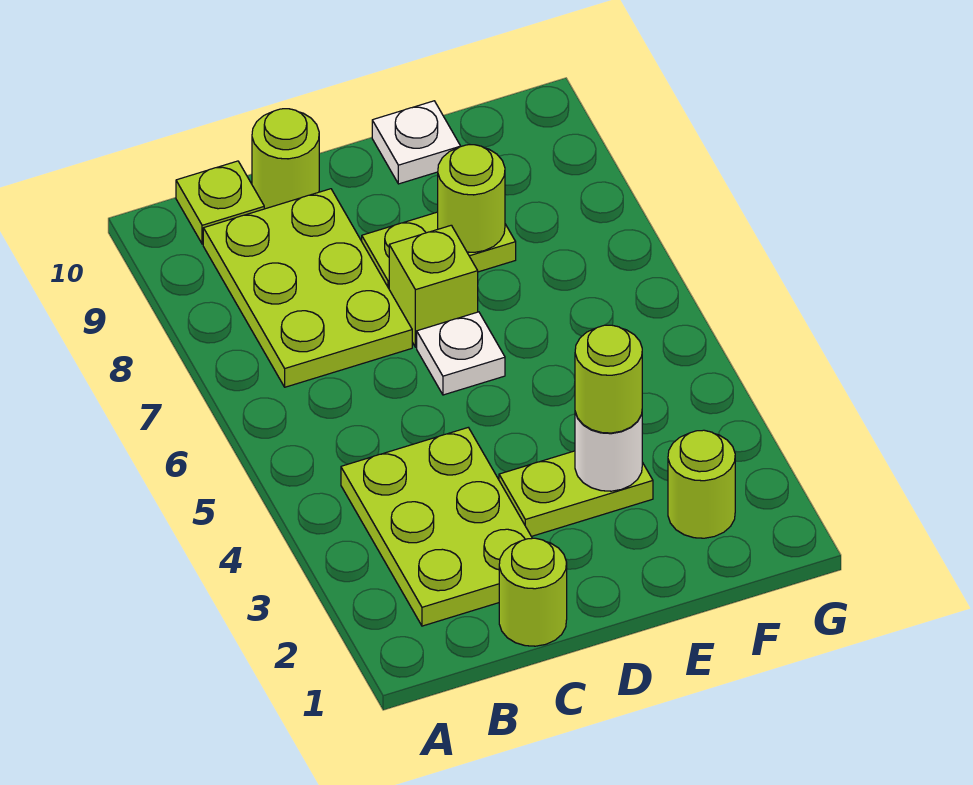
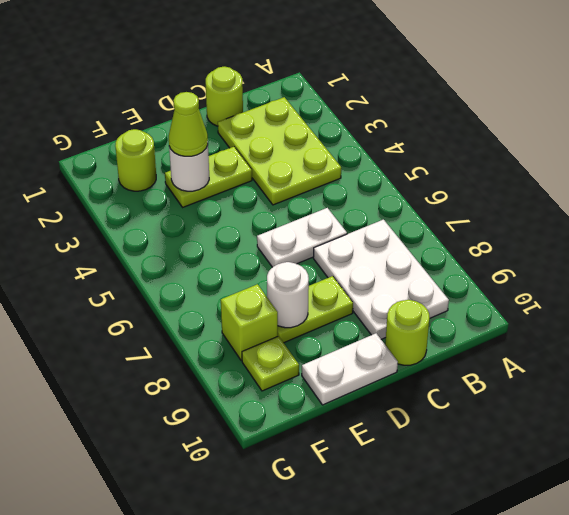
lime plate B7:C9 level 1 -> white plate B7:C9 level 1
lime plate B10 level 1 -> lime plate F9 level 1
white plate D6 level 1 -> white plate C6:D6 level 1
lime brick D7 level 1 -> lime brick F8 level 1
lime round brick E3 level 3 -> lime cone E3 level 3
lime round brick E8 level 2 -> white round brick E8 level 2
white plate E10 level 1 -> white plate D10:E10 level 1

